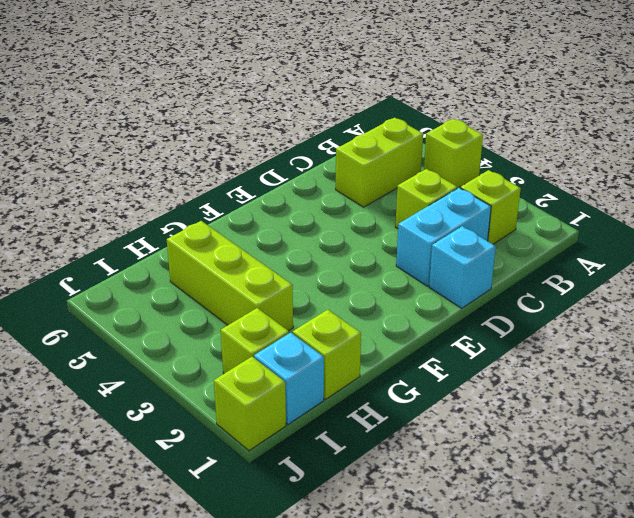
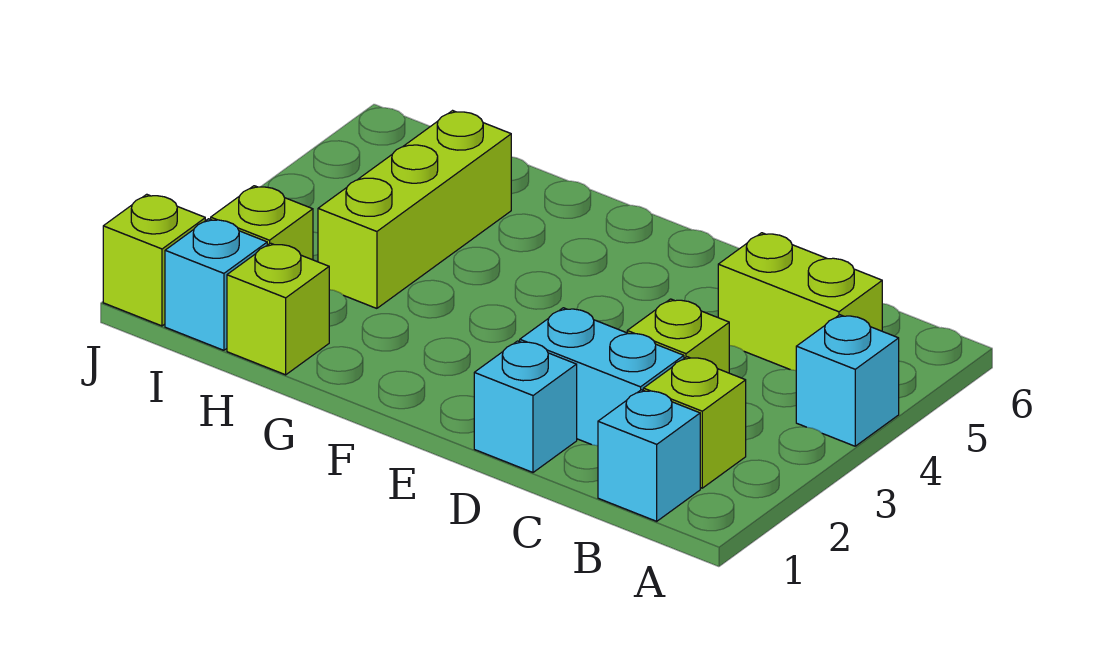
lime brick A4 level 1 -> cyan brick A4 level 1
none -> cyan brick B1 level 1

